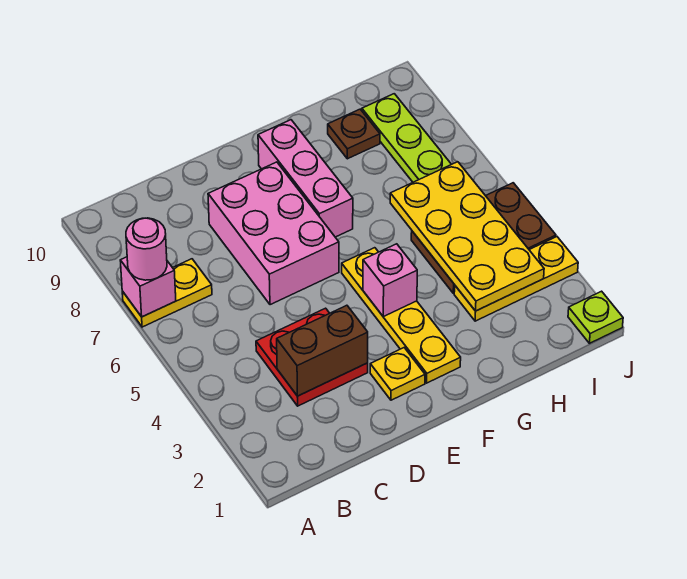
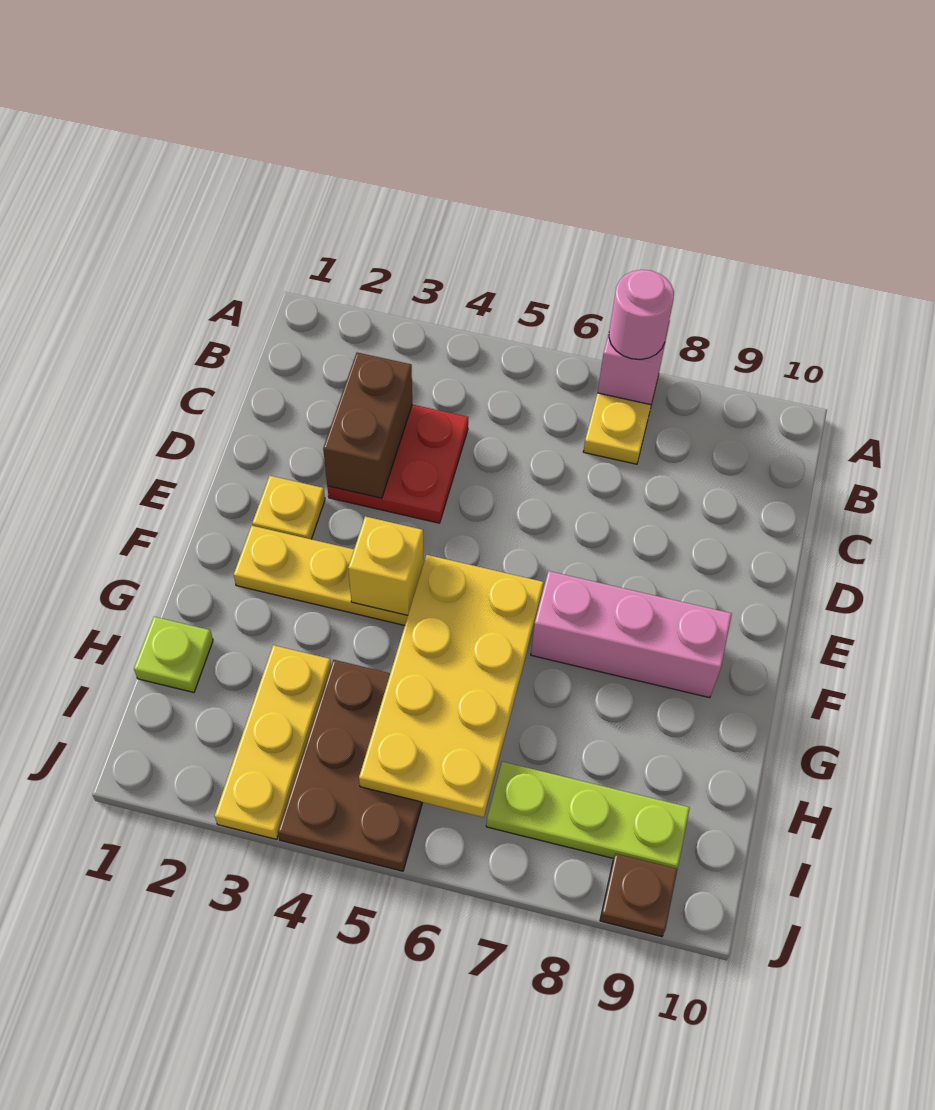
pink brick D6:E8 level 1 -> none
pink brick F4 level 2 -> yellow brick F4 level 2
yellow plate H3:I6 level 2 -> yellow plate F5:I6 level 2
brown plate H9 level 1 -> brown plate J9 level 1
lime plate J1 level 1 -> lime plate H1 level 1

